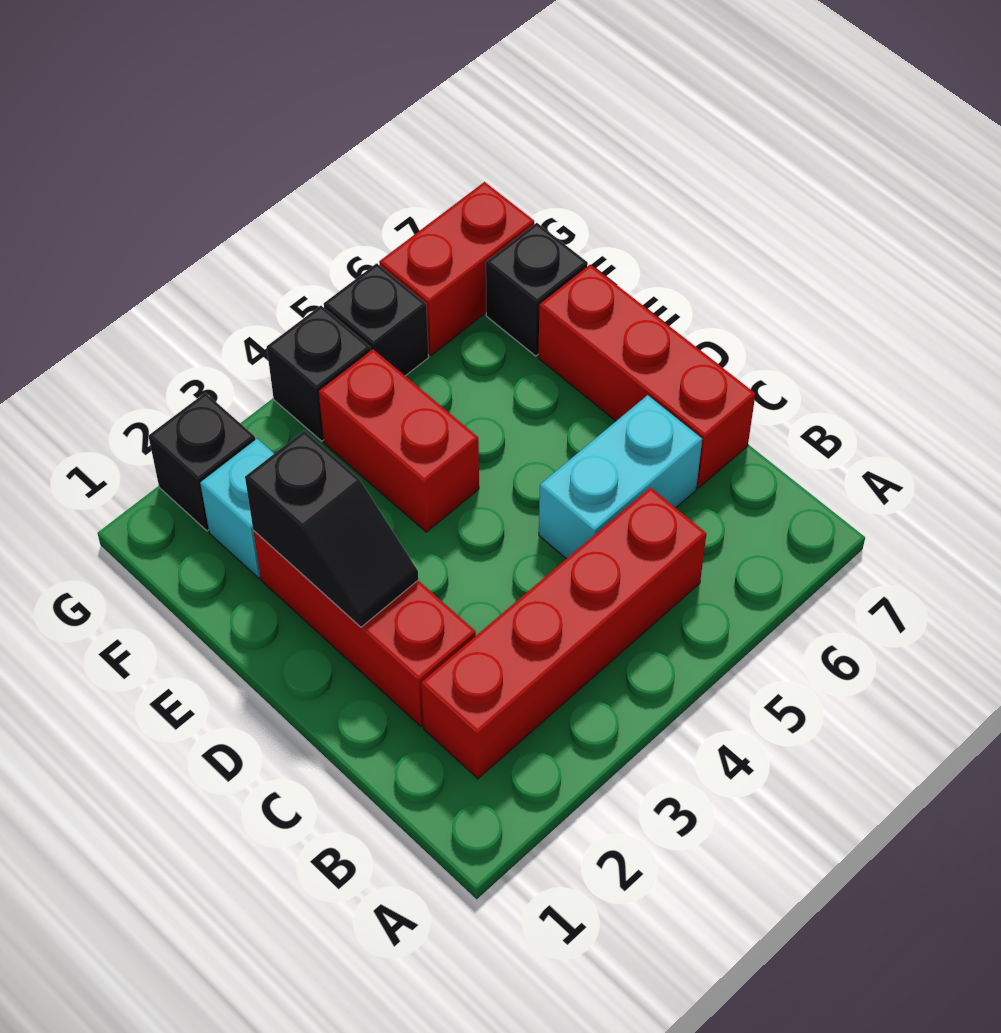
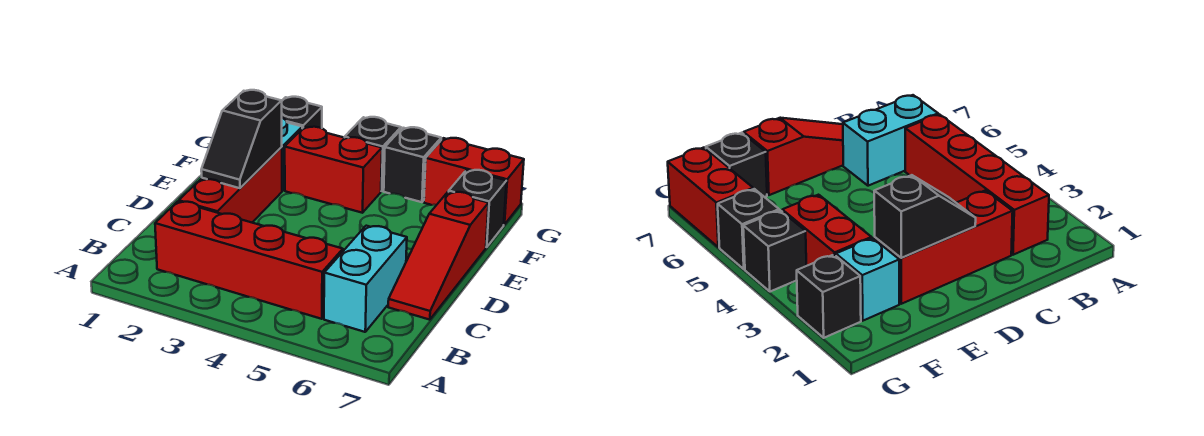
cyan brick C5:C6 level 1 -> cyan brick B6:C6 level 1
red brick C7:E7 level 1 -> red slope C7:E7 level 1 top E
red brick E4:F4 level 1 -> red brick F3:F4 level 1

